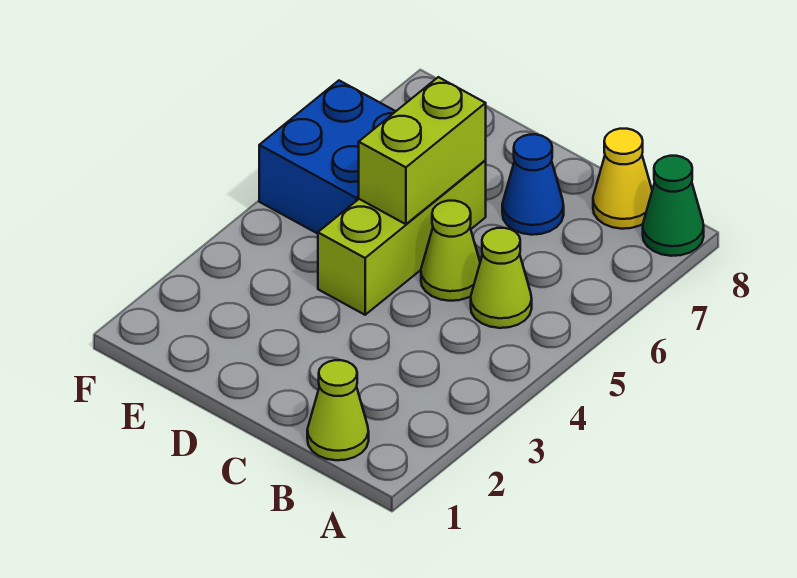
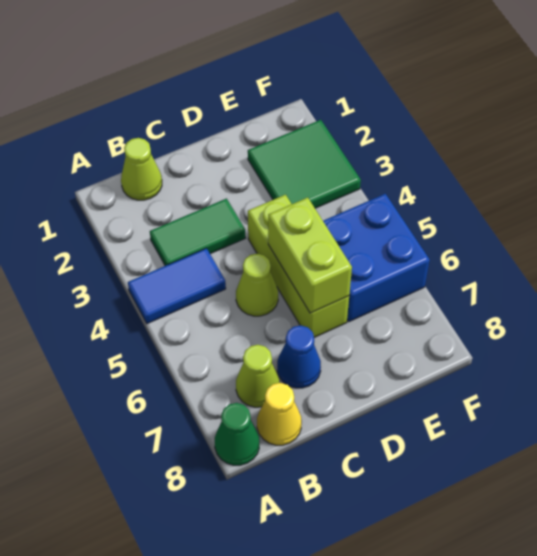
none -> blue tile A4:B4 level 1
none -> green tile B3:C3 level 1
lime cone B5 level 1 -> lime cone B7 level 1
none -> green tile E2:F3 level 1

